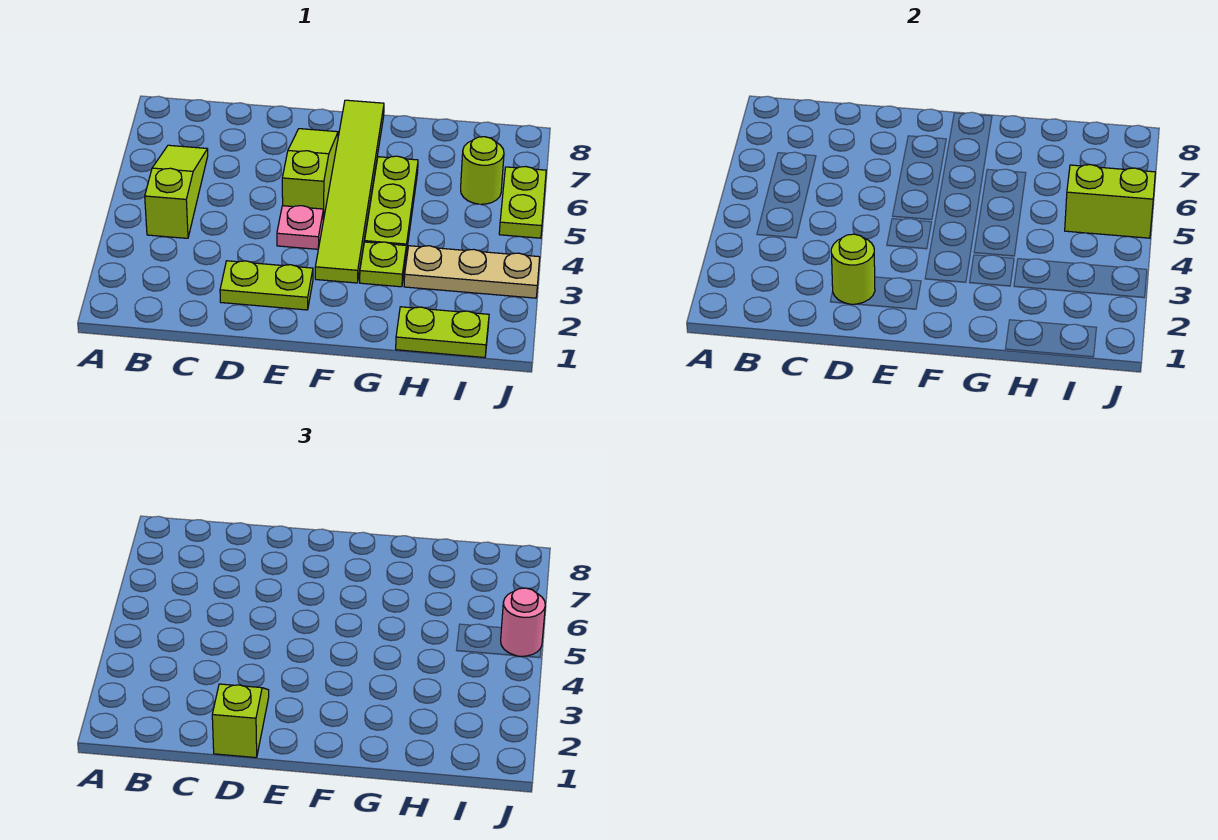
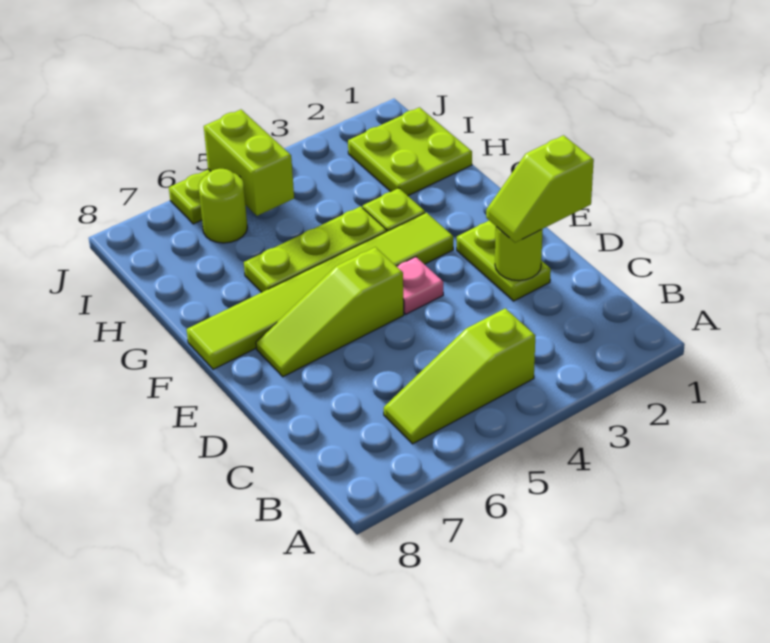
lime plate H1:I1 level 1 -> lime plate H1:I2 level 1
tan plate H3:J3 level 1 -> none
pink round brick J5 level 3 -> none

